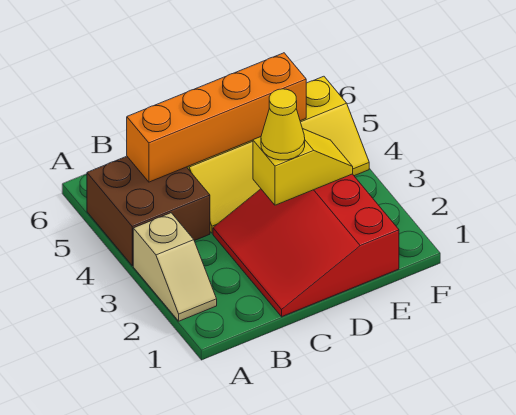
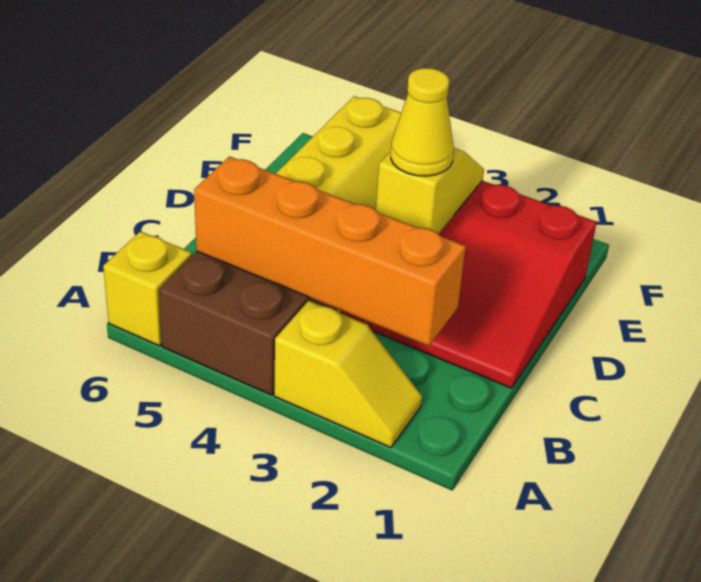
tan slope A2:A3 level 1 top 3 -> yellow slope A2:A3 level 1 top 3
none -> yellow brick A6 level 1
orange brick B5:E5 level 2 -> orange brick B2:B5 level 2

